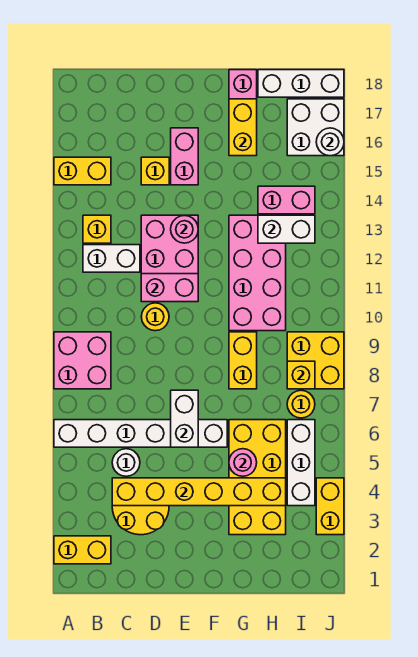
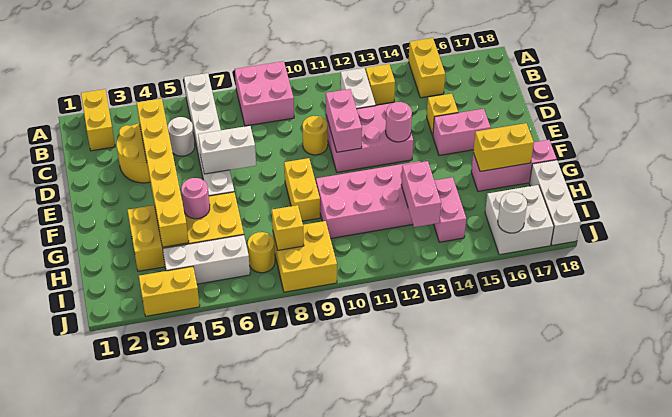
yellow brick G8:G9 level 1 -> yellow brick F9:G9 level 1
white brick H13:I13 level 2 -> pink brick H13:I13 level 2

